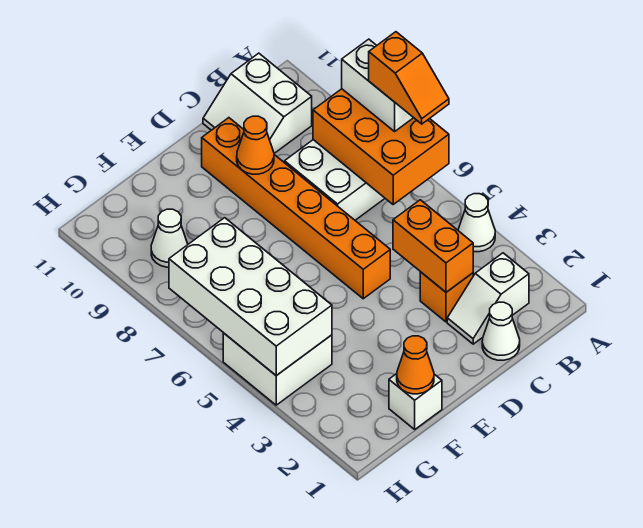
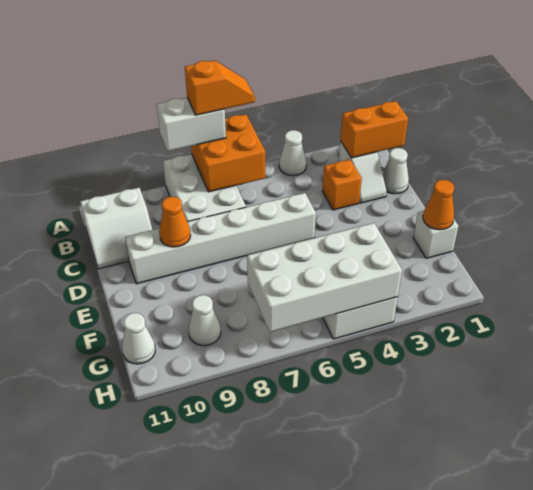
orange brick A6:B8 level 2 -> orange brick A6:B7 level 2
orange brick C3:C4 level 2 -> orange brick B1:B2 level 2
orange brick D5:D10 level 1 -> white brick D5:D10 level 1
none -> white cone G11 level 1

